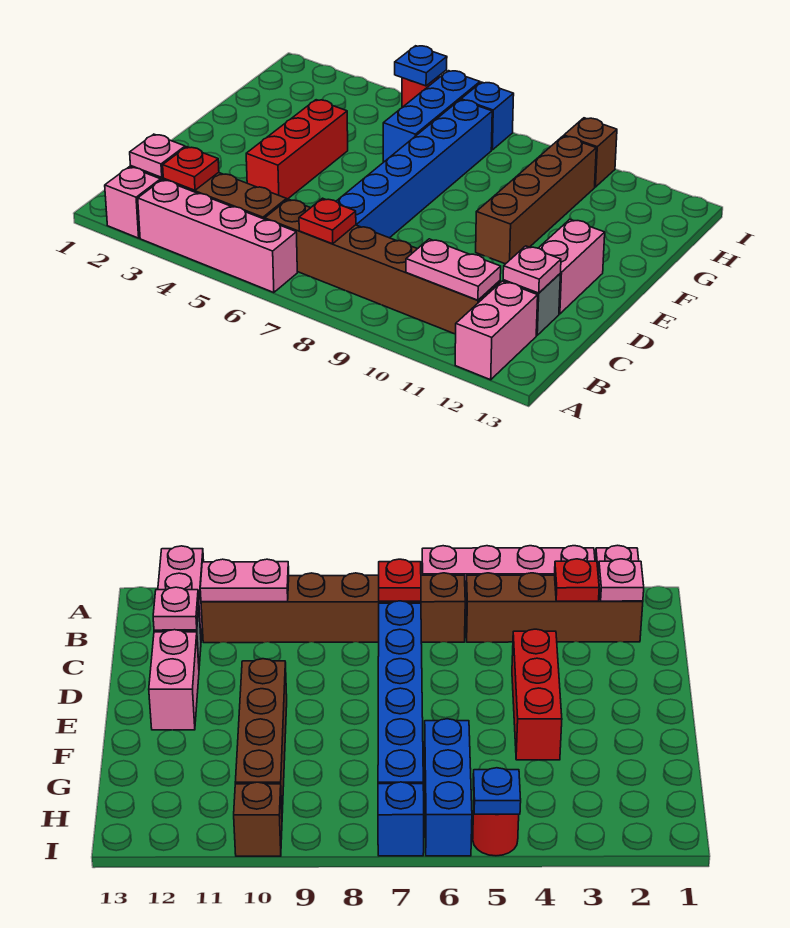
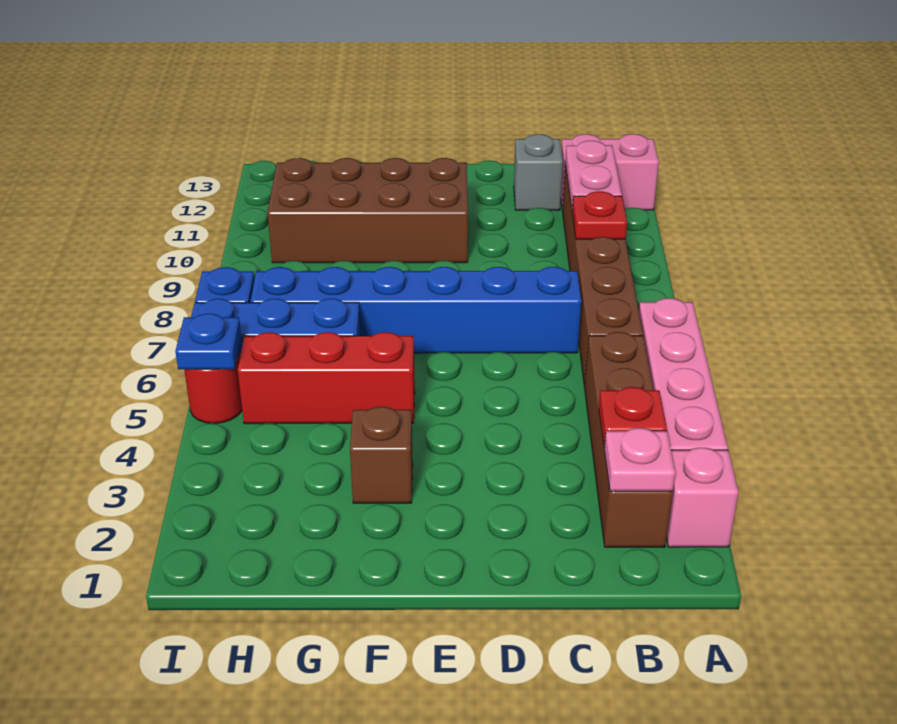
red plate B7 level 2 -> red plate B9 level 2
pink plate C12 level 2 -> none
red brick D4:F4 level 1 -> red brick F5:H5 level 1
pink brick D12:E12 level 1 -> none
brown brick E10:H10 level 1 -> brown brick E10:H11 level 1
brown brick I10 level 1 -> brown brick F3 level 1

